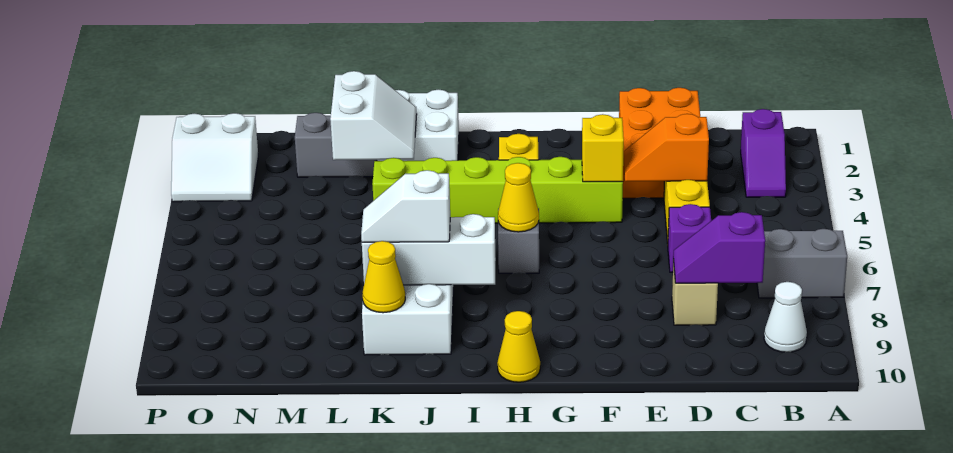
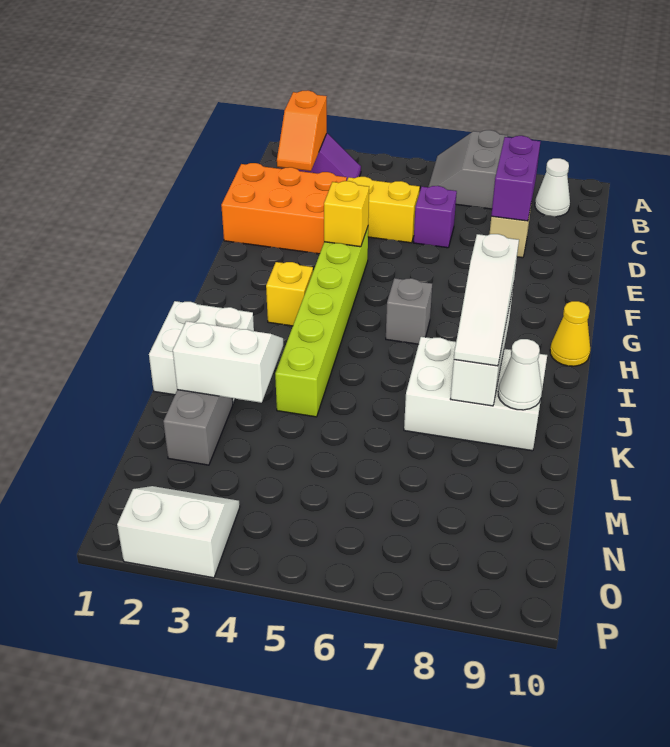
purple slope C8:D8 level 2 top C -> purple brick C8:D8 level 2
orange slope D4:E4 level 2 top D -> orange slope B2:C2 level 2 top B
yellow cone H6 level 2 -> none
white slope J8:K8 level 3 top J -> white slope I8:K8 level 3 top I
yellow cone K9 level 2 -> white cone K9 level 2
white slope O2:P3 level 1 top 2 -> white slope O2:P3 level 1 top P

